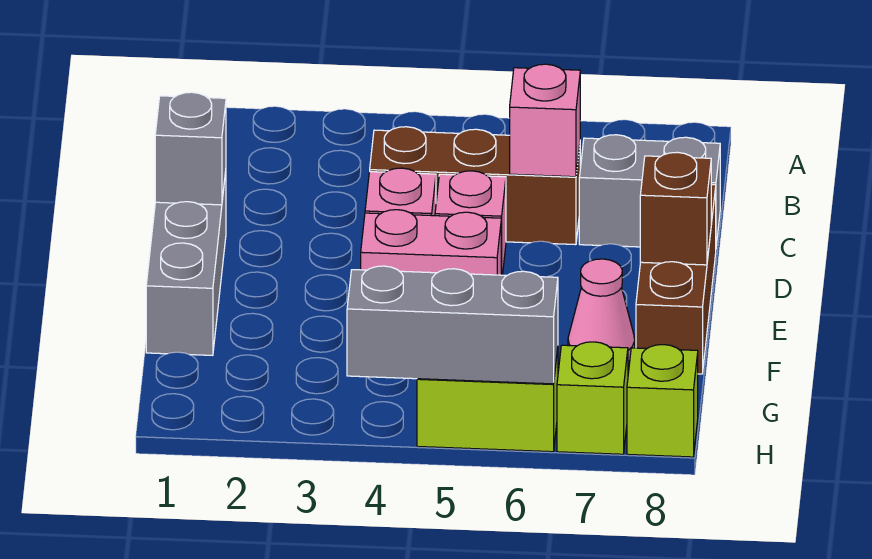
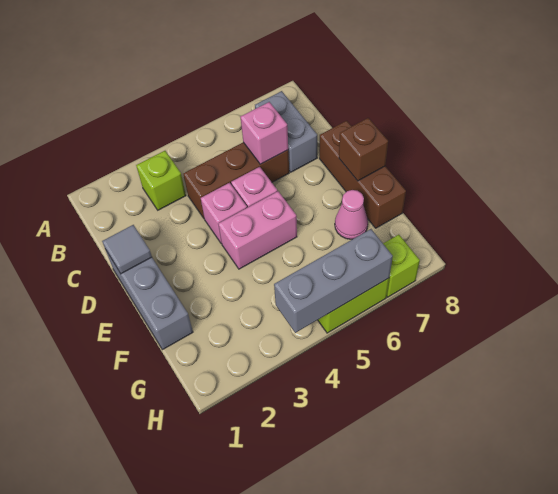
grey brick C7:C8 level 1 -> grey brick B7:C7 level 1
grey brick D1 level 2 -> grey tile D1 level 2
lime brick H8 level 1 -> lime brick B3 level 1

